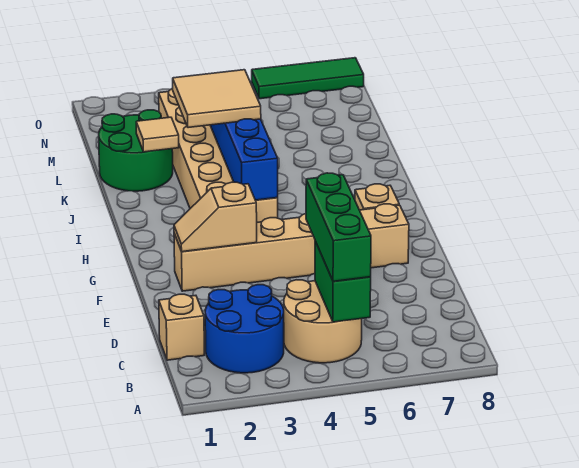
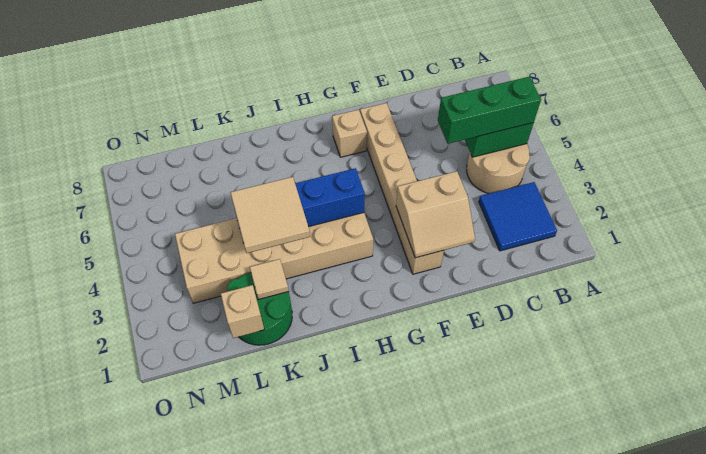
blue round brick B2:C3 level 1 -> blue tile B2:C3 level 1
tan brick C1 level 1 -> tan brick L1 level 2
tan slope F2:F3 level 2 top 3 -> tan slope E2:F3 level 2 top 3
green tile O6:O8 level 1 -> none

